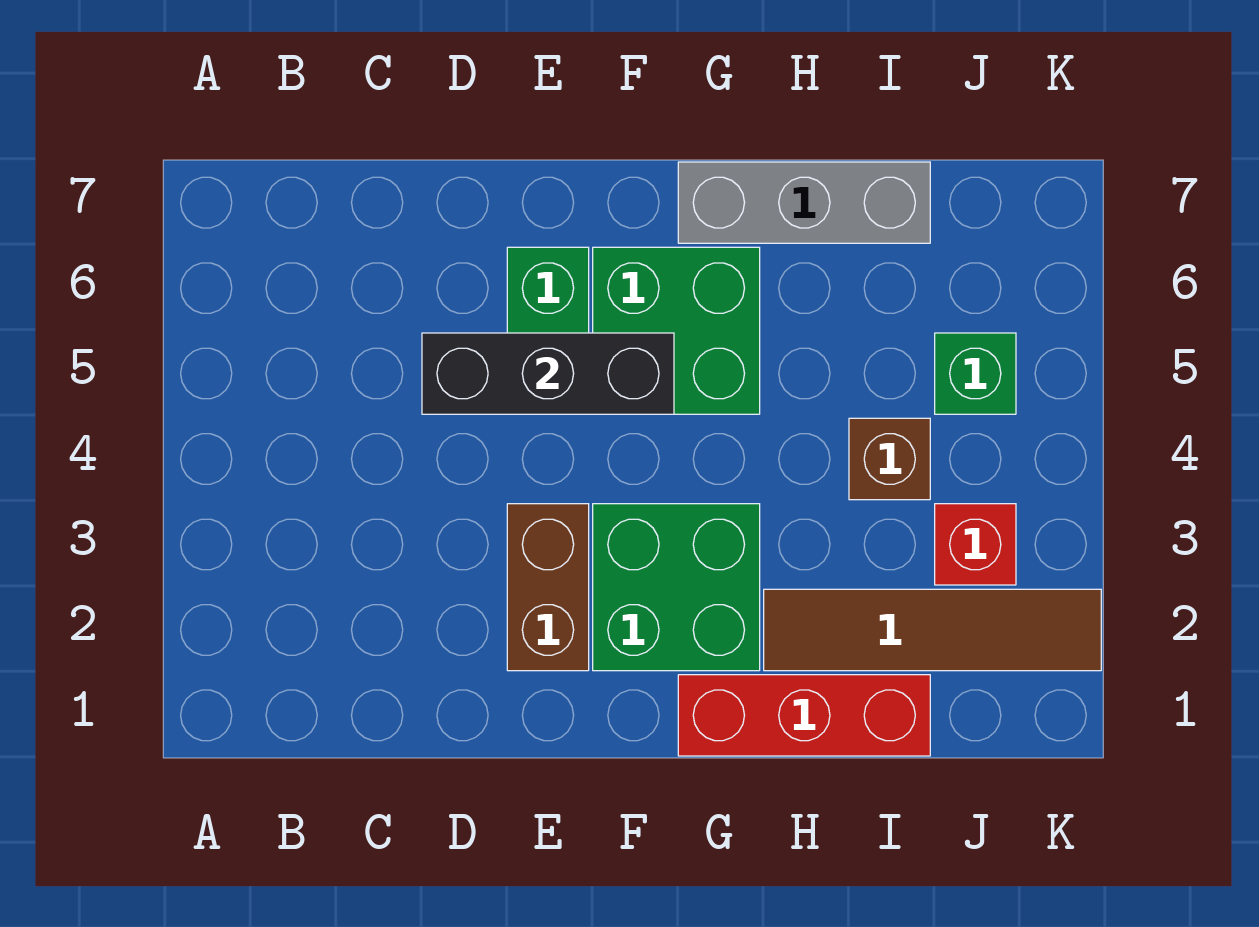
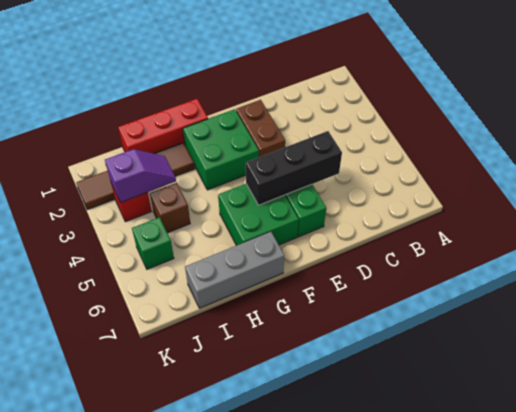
none -> purple slope I3:J3 level 2 top J

